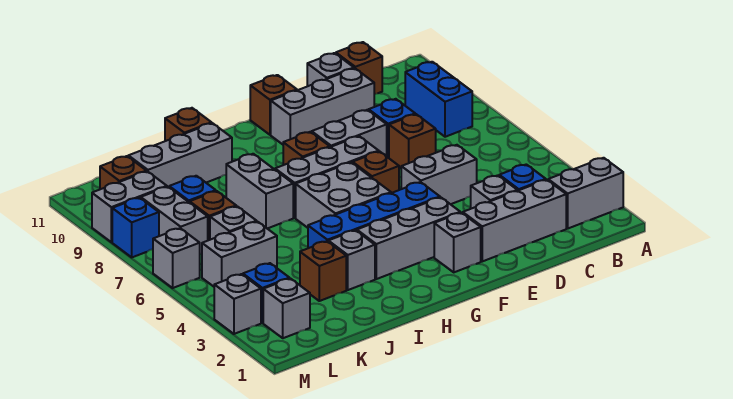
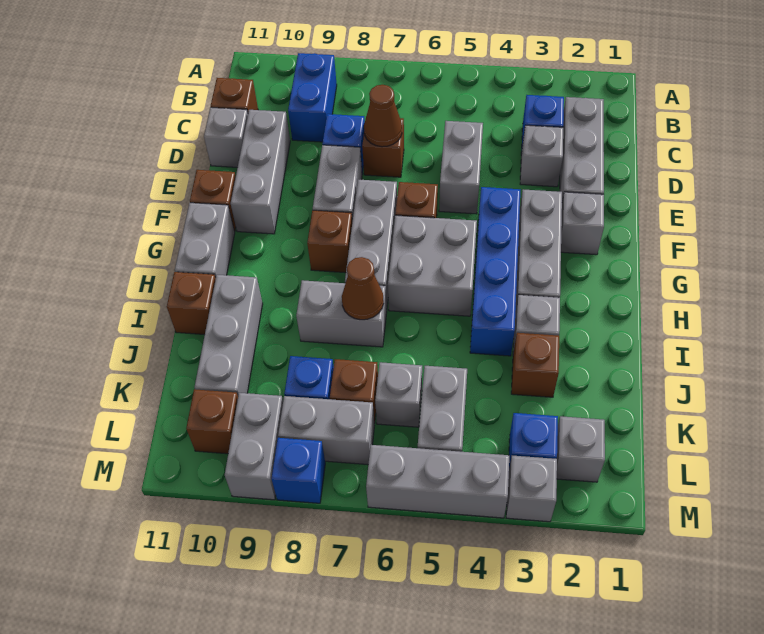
grey brick A2:B2 level 1 -> grey brick G11:H11 level 1
blue brick B8:B9 level 1 -> blue brick B9:C9 level 1
none -> brown cone D7 level 2
none -> brown cone I7 level 2
grey brick M6 level 1 -> grey brick M4:M6 level 1

